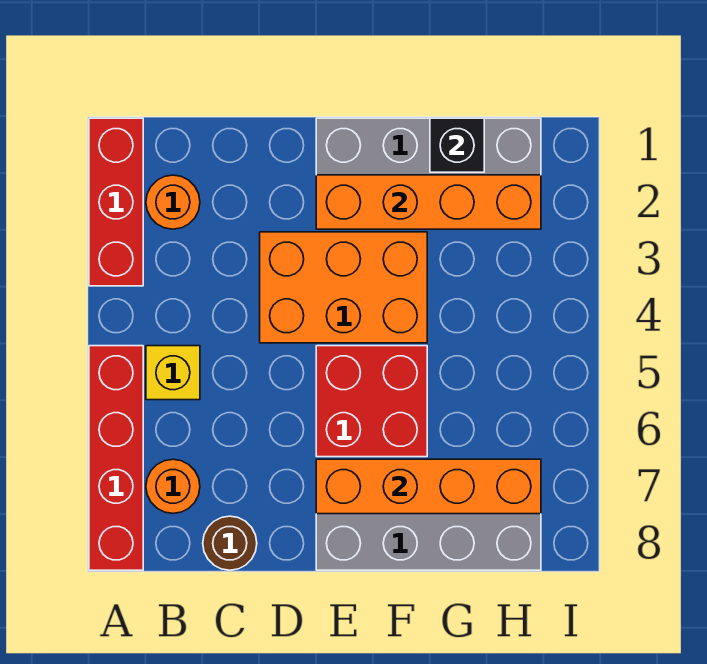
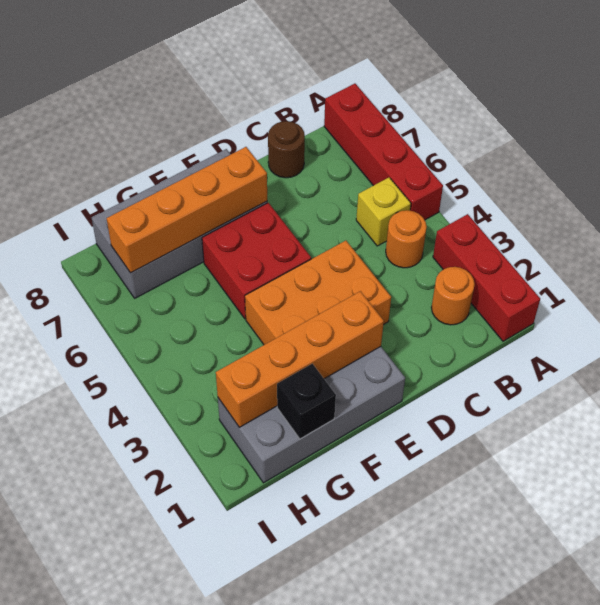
orange round brick B7 level 1 -> orange round brick B4 level 1

